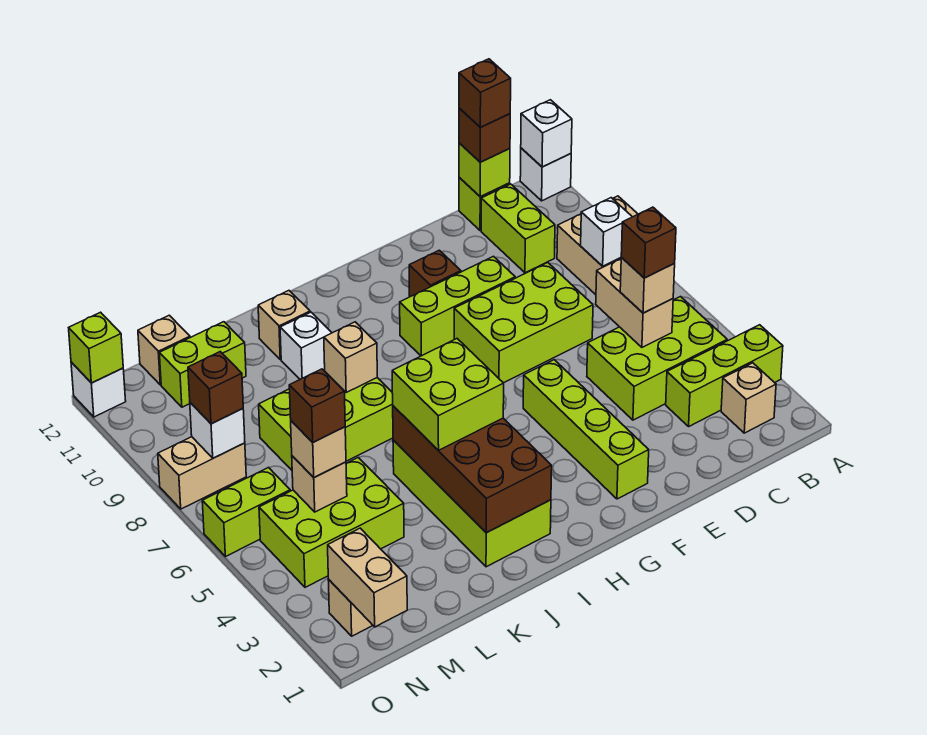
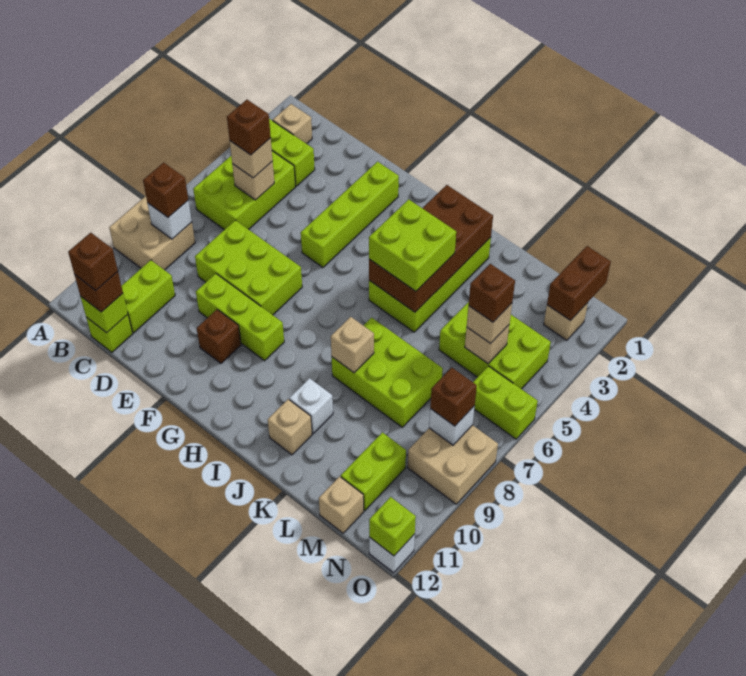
white brick A12 level 1 -> none
white brick A12 level 2 -> none
lime brick B4:D5 level 1 -> lime brick B4:C6 level 1
none -> brown brick B8 level 3
tan brick C5:C6 level 2 -> tan brick C5 level 2
lime brick L11:M11 level 1 -> lime brick M10:M11 level 1
tan brick N1:N2 level 2 -> brown brick N1:N2 level 2
tan brick N8:O8 level 1 -> tan brick N8:O9 level 1

